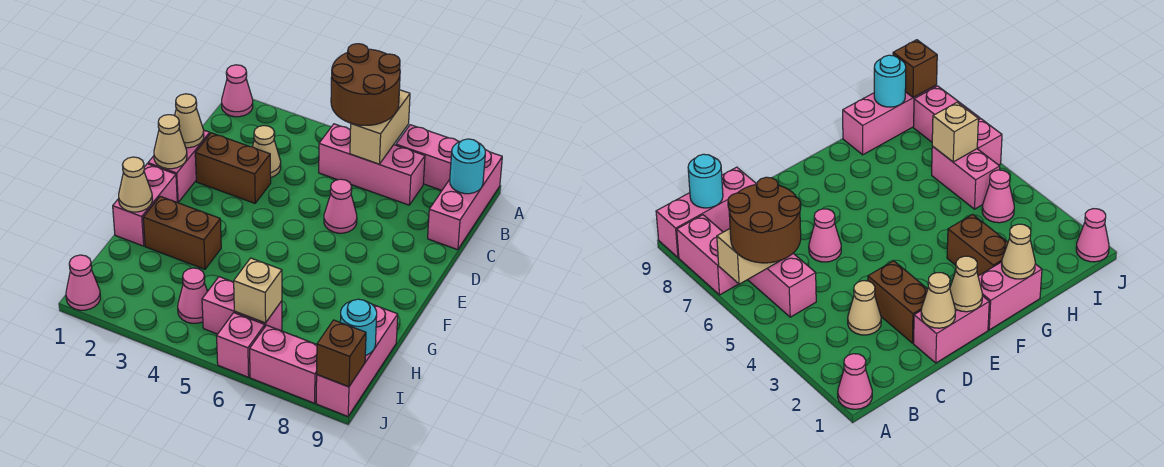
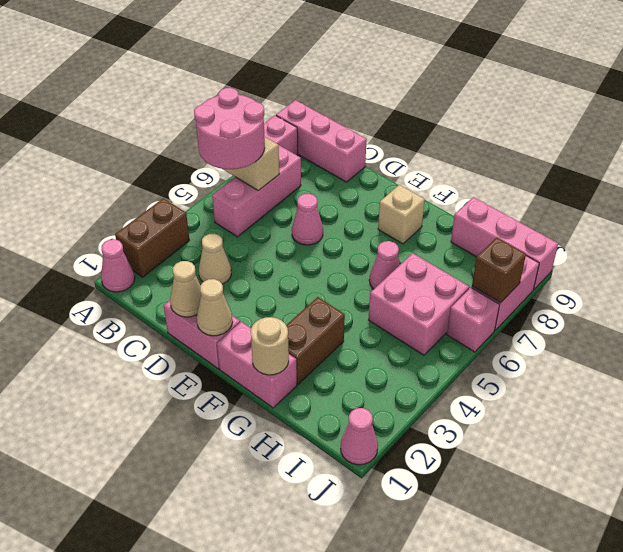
brown round brick A5:B6 level 3 -> pink round brick A5:B6 level 3
cyan round brick B9 level 2 -> none
brown brick D2:D3 level 1 -> brown brick A2:A3 level 1
tan cone G1 level 2 -> tan round brick G1 level 2
pink cone I4 level 1 -> pink cone G6 level 1
pink brick I5:I6 level 1 -> pink brick H5:I6 level 1
tan brick I6 level 2 -> tan brick F8 level 1
cyan round brick I9 level 2 -> none
brown brick J9 level 2 -> brown brick J7 level 2

